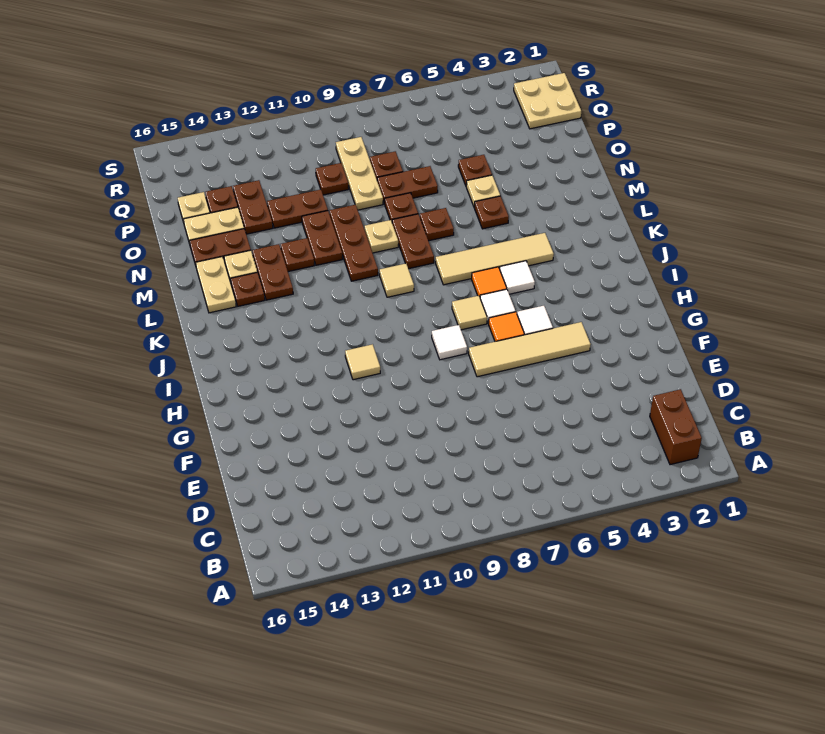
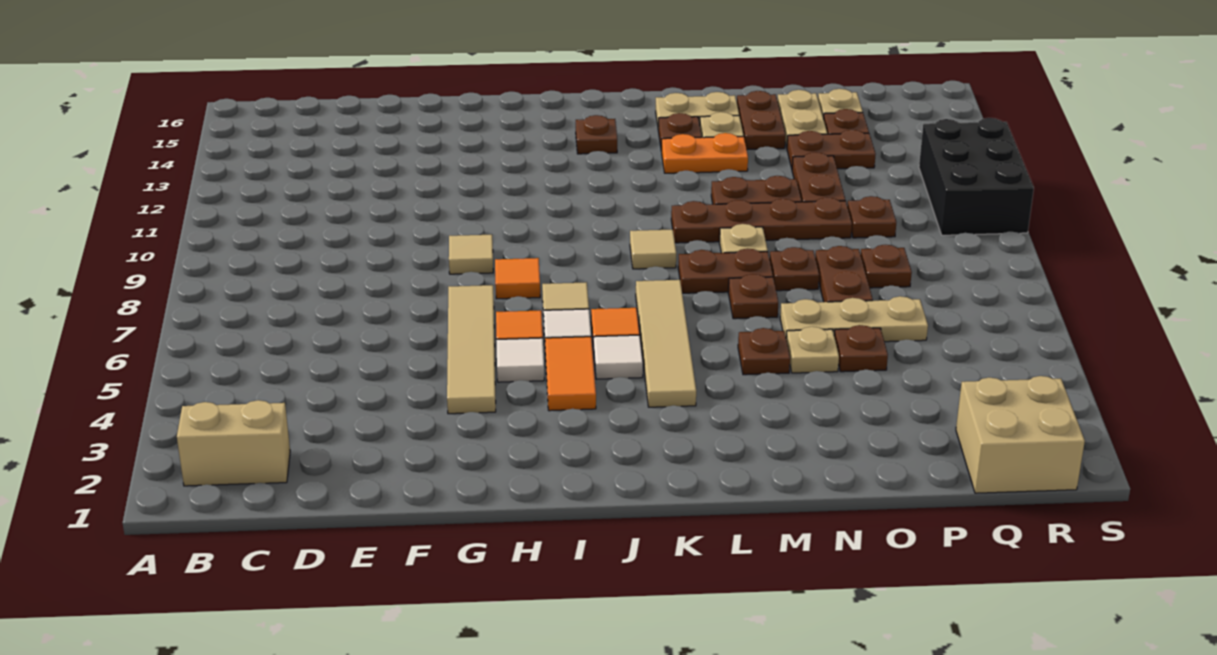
brown brick B2:C2 level 1 -> tan brick B2:C2 level 1
white tile H8 level 1 -> orange tile H8 level 1
tan tile H11 level 1 -> tan tile G9 level 1
none -> orange tile I4:I5 level 1
brown plate L10:N10 level 1 -> brown plate L10:O10 level 1
brown plate L13:M13 level 1 -> orange plate L13:M13 level 1
brown plate M12 level 1 -> brown plate J14 level 1
tan plate O9:Q9 level 1 -> tan plate N6:P6 level 1
tan plate Q1:R2 level 1 -> tan brick Q1:R2 level 1
none -> black brick R10:S12 level 1

